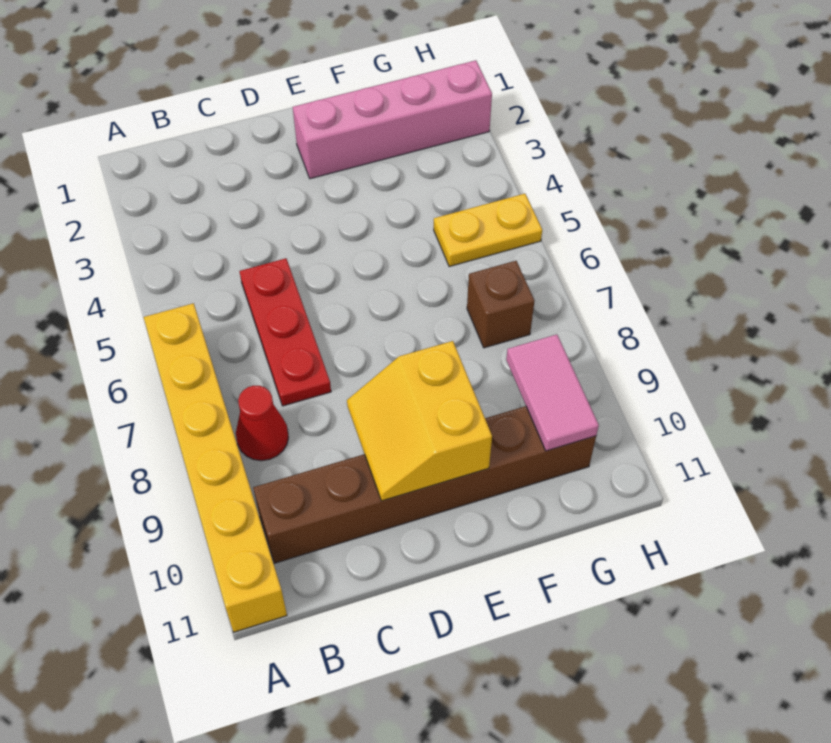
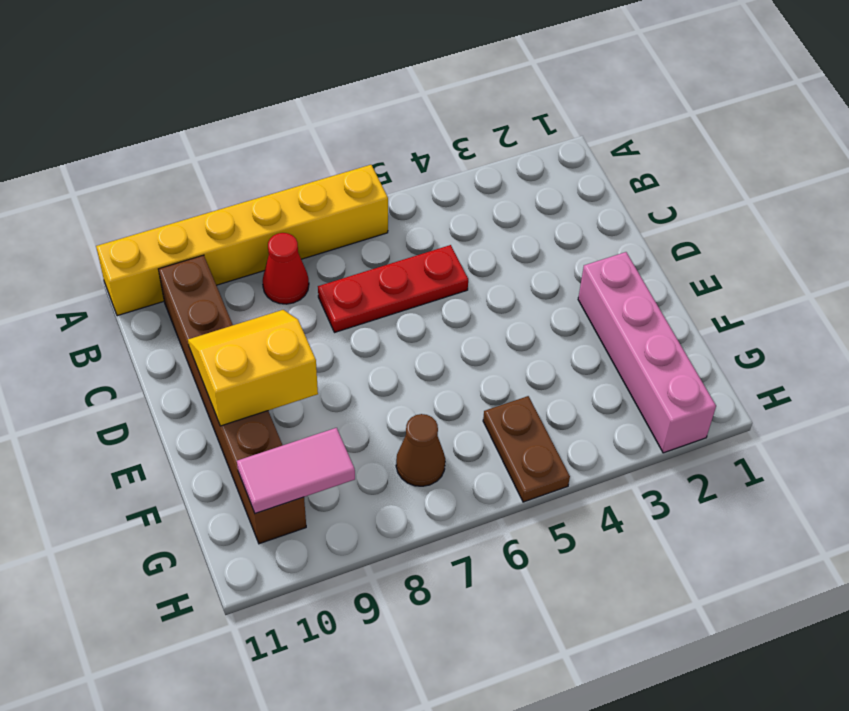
yellow plate G5:H5 level 1 -> brown plate G5:H5 level 1
brown brick G7 level 1 -> brown cone G7 level 1

